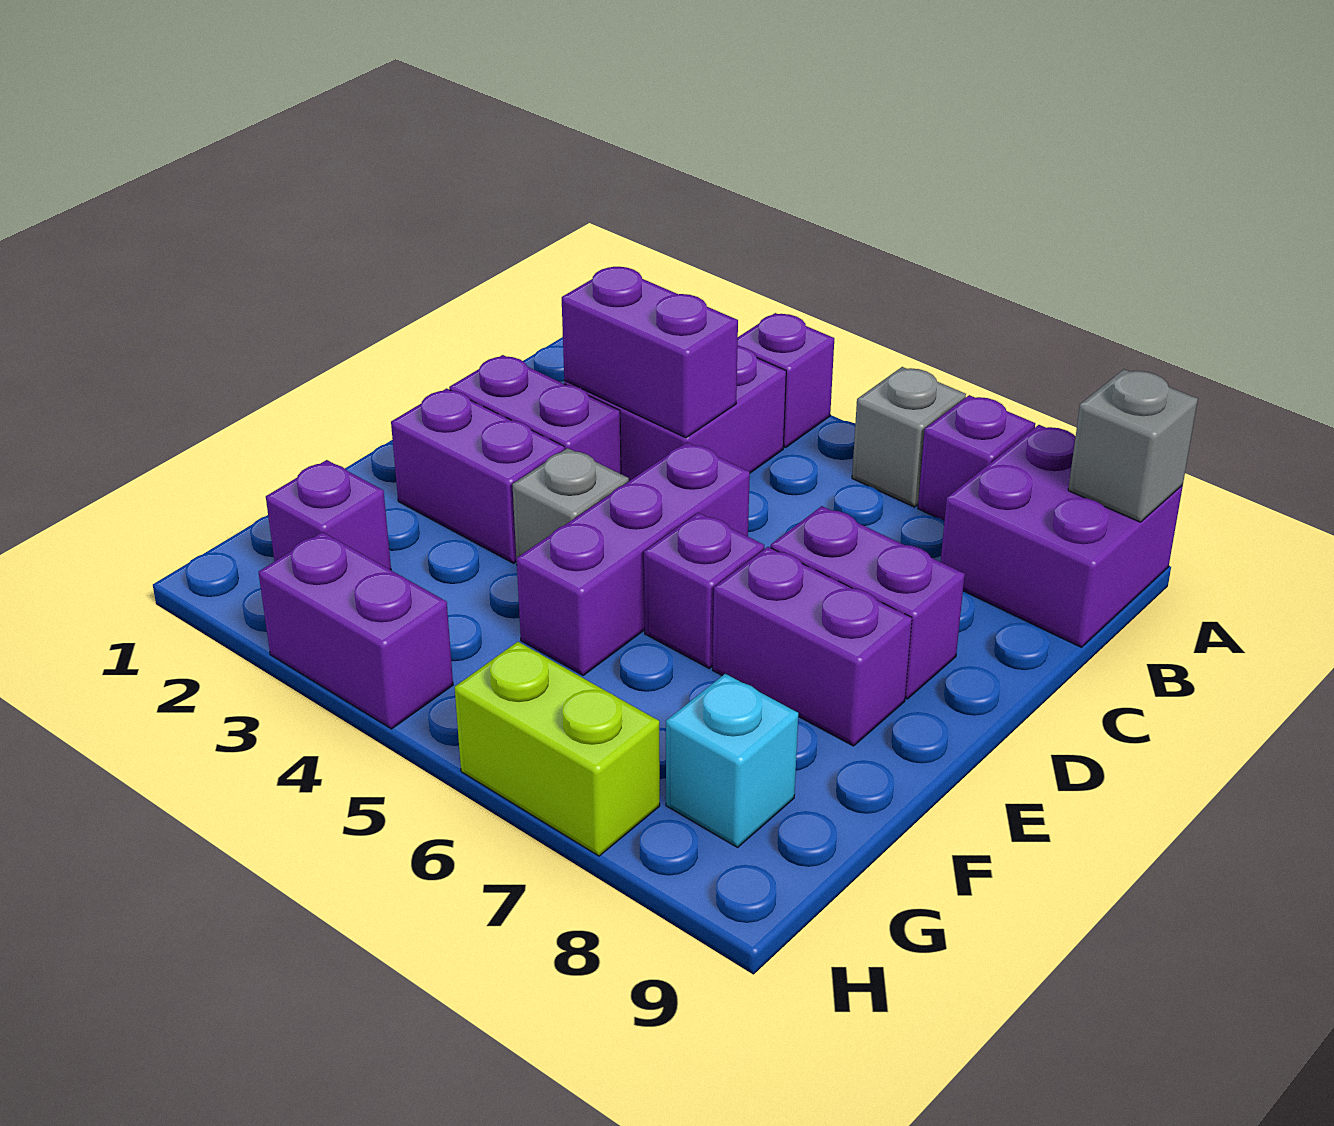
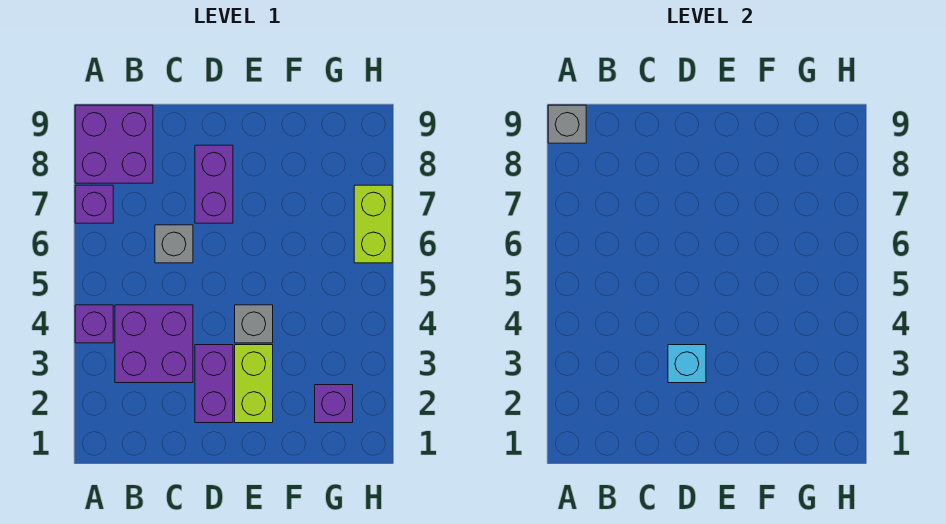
grey brick A6 level 1 -> grey brick C6 level 1
purple brick C3:C4 level 2 -> none
purple brick D5:F5 level 1 -> none
purple brick E2:E3 level 1 -> lime brick E2:E3 level 1
purple brick E6 level 1 -> none
purple brick E7:E8 level 1 -> none
cyan brick G8 level 1 -> cyan brick D3 level 2
purple brick H3:H4 level 1 -> none

